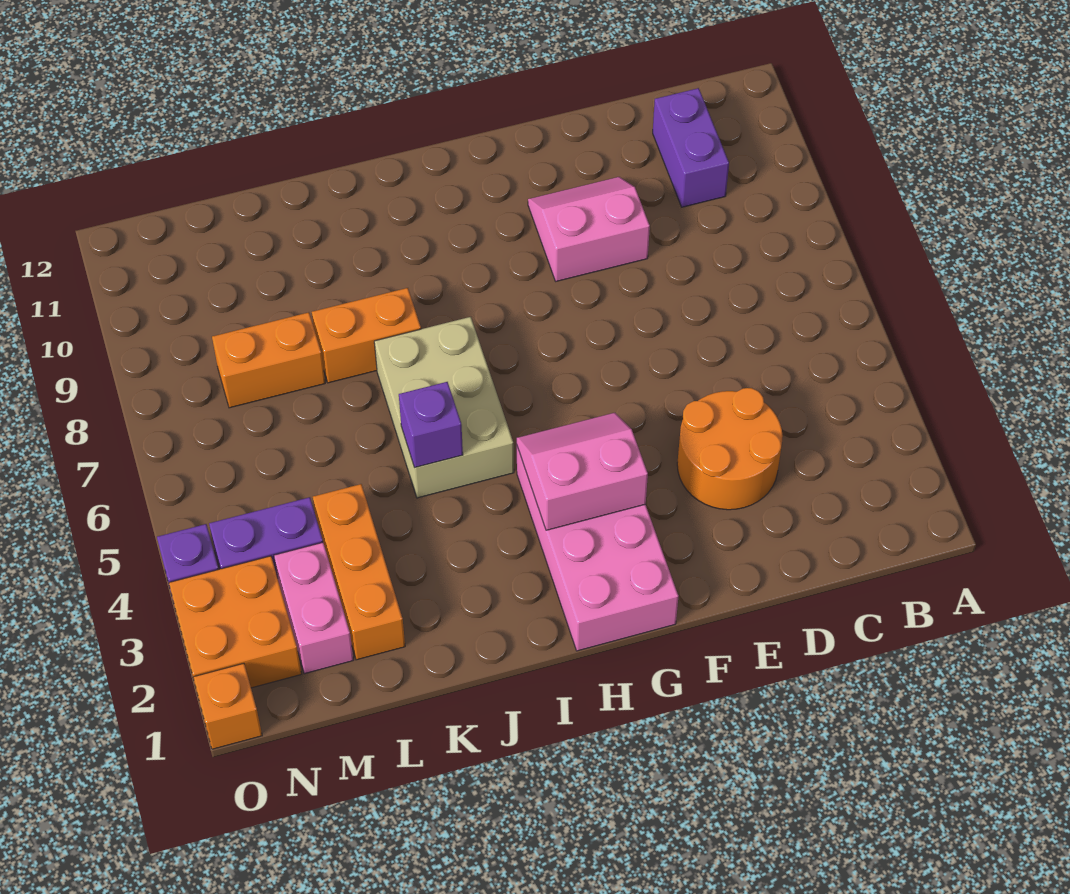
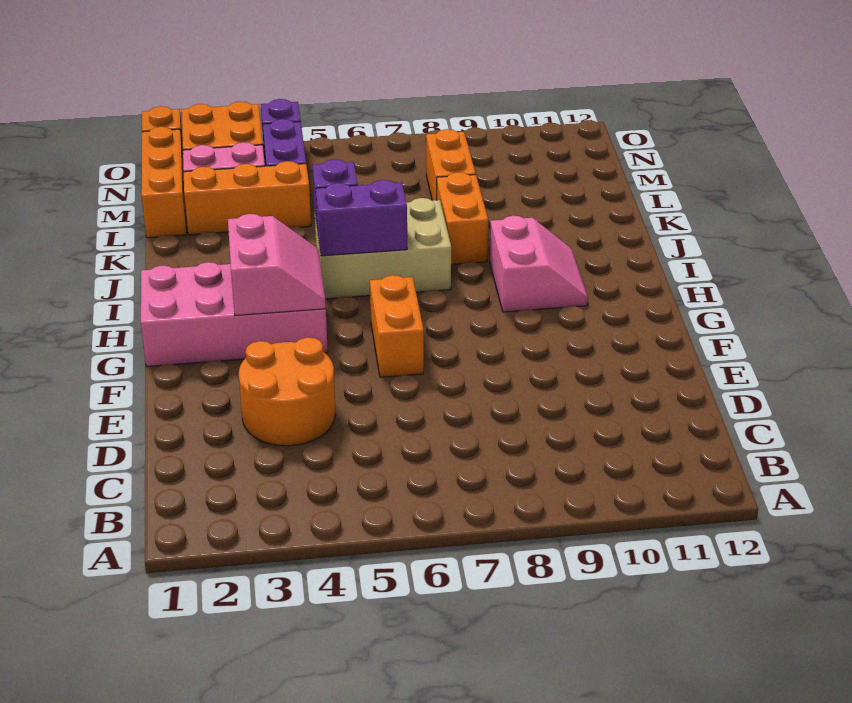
purple brick C10:C11 level 1 -> purple brick I5:I6 level 2
pink slope E9:F10 level 1 top 9 -> pink slope H9:I10 level 1 top 9
none -> orange brick F6:G6 level 1
none -> orange brick L1:N1 level 1

